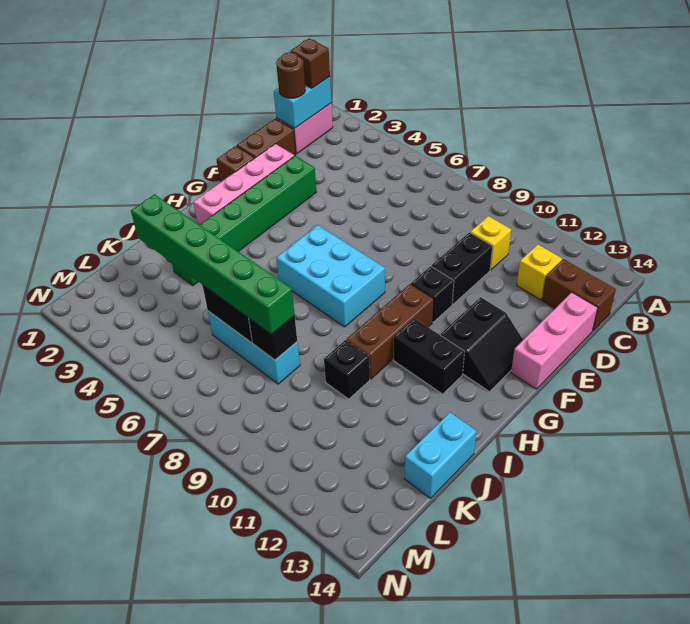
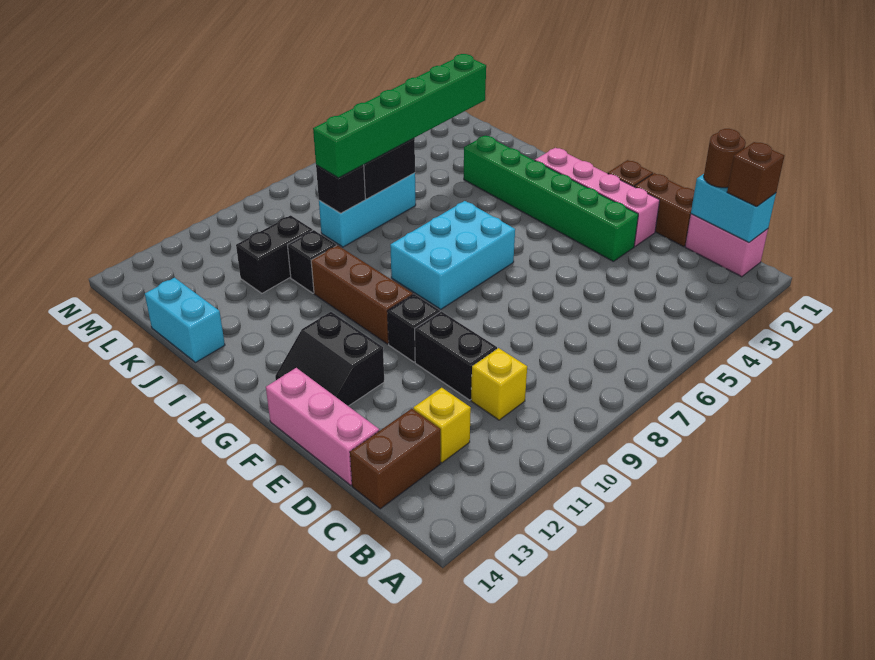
black brick H11:H12 level 1 -> black brick K10:K11 level 1

